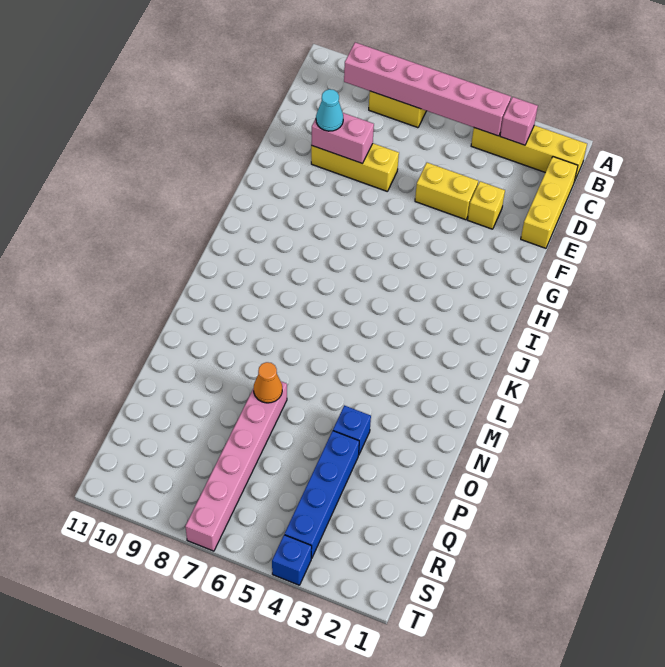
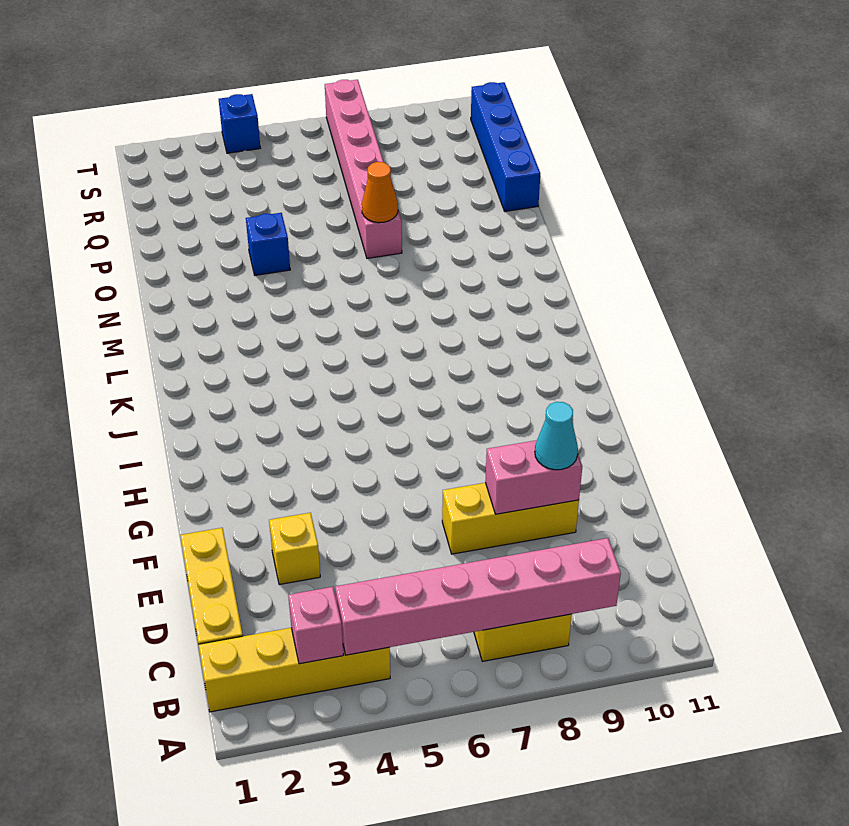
yellow brick E4:E5 level 1 -> none
blue brick P4:S4 level 1 -> blue brick P11:S11 level 1

